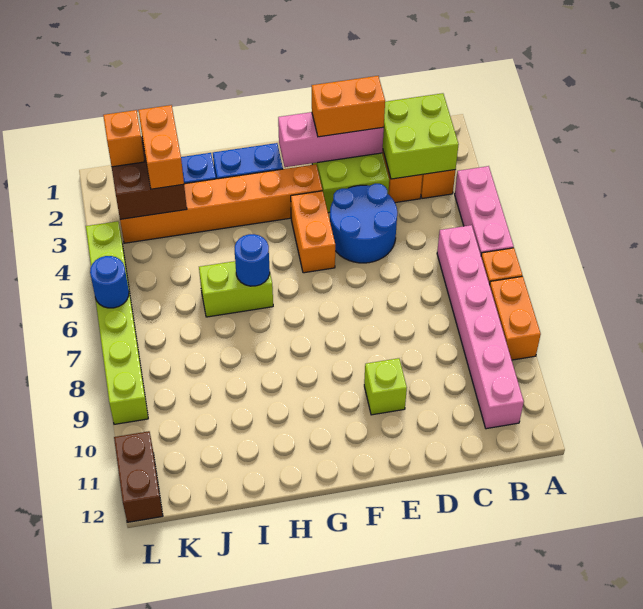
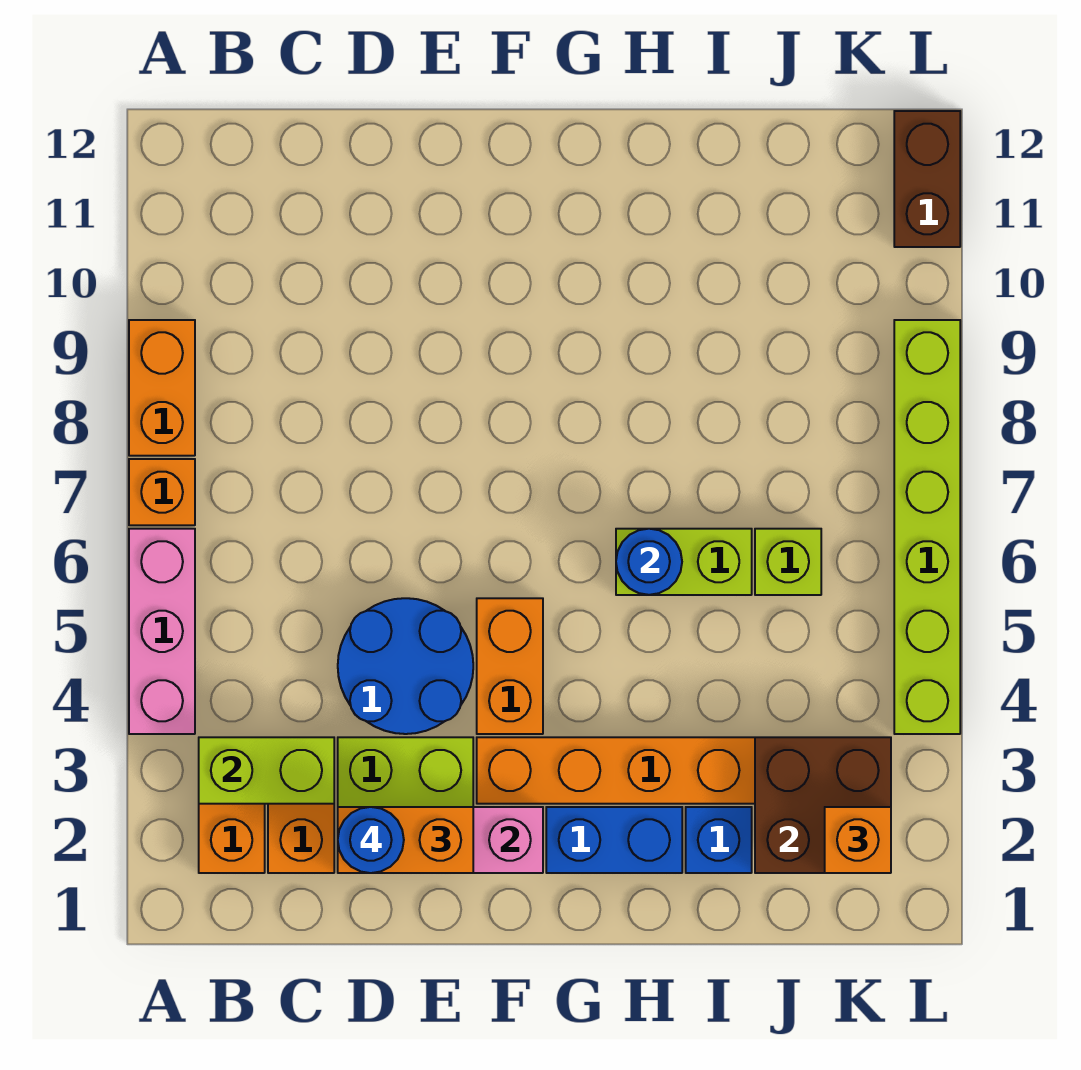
lime brick B2:C3 level 2 -> lime brick B3:C3 level 2
pink brick B6:B11 level 1 -> none
lime brick E10 level 1 -> lime brick J6 level 1
orange brick J2:J3 level 3 -> none
blue round brick L6 level 2 -> blue round brick D2 level 4

